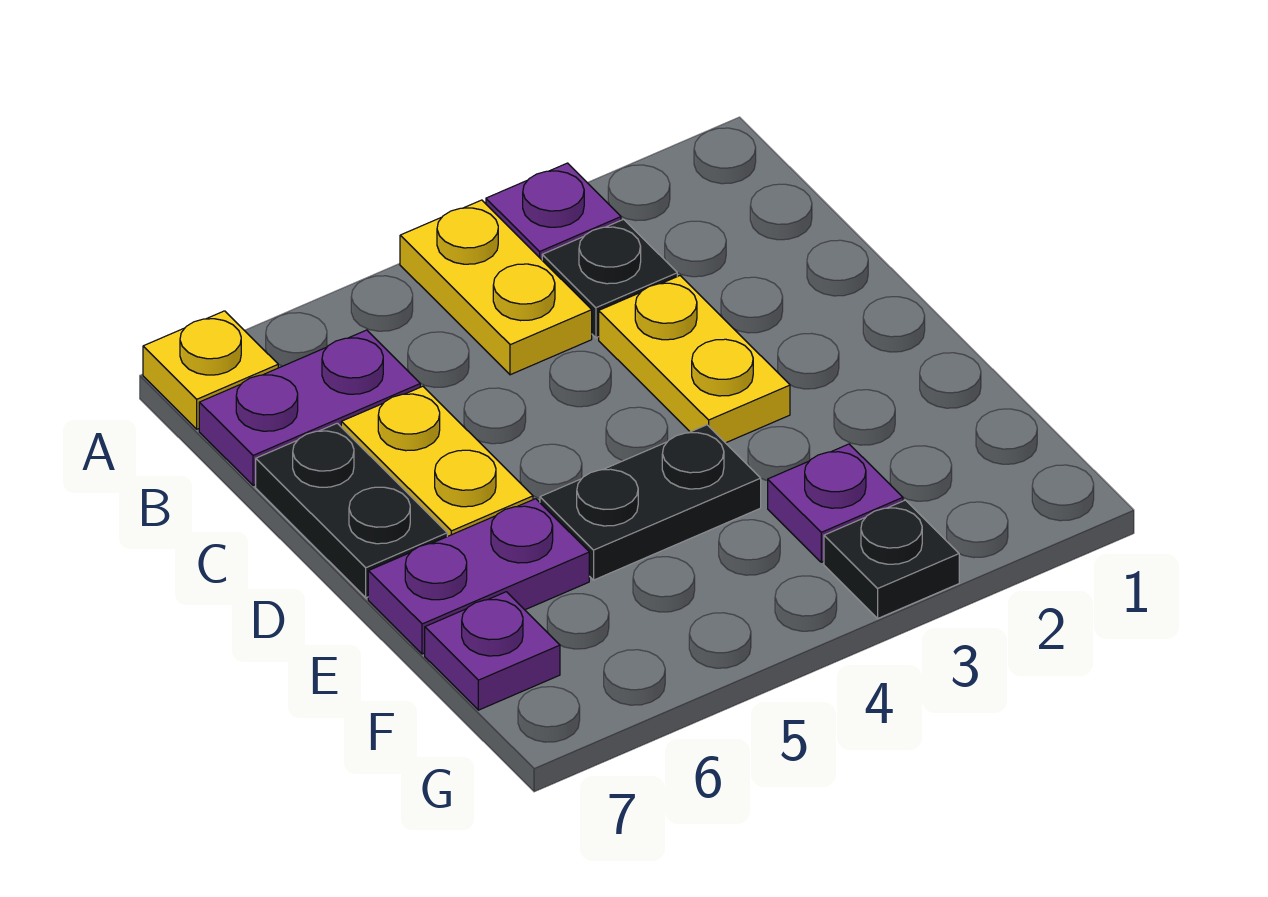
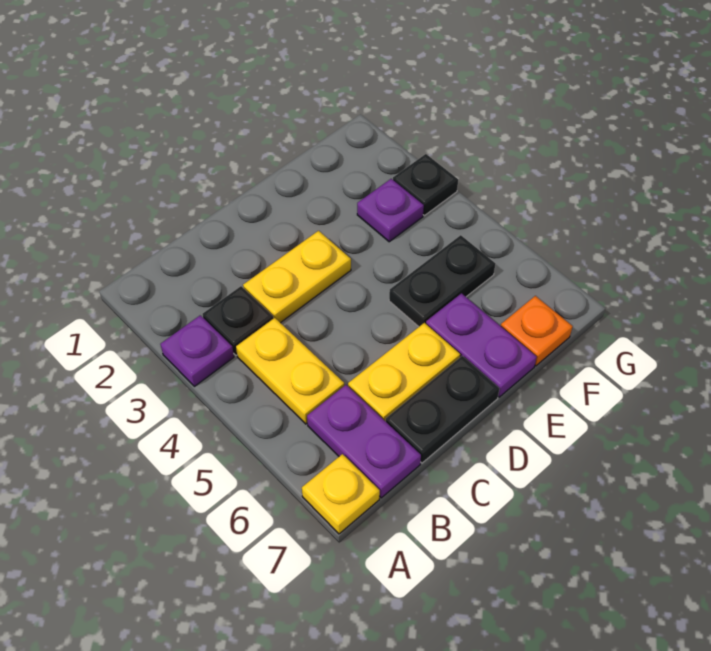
yellow plate A4:B4 level 1 -> yellow plate B4:B5 level 1
black plate E4:E5 level 1 -> black plate E5:F5 level 1
purple plate F7 level 1 -> orange plate F7 level 1

